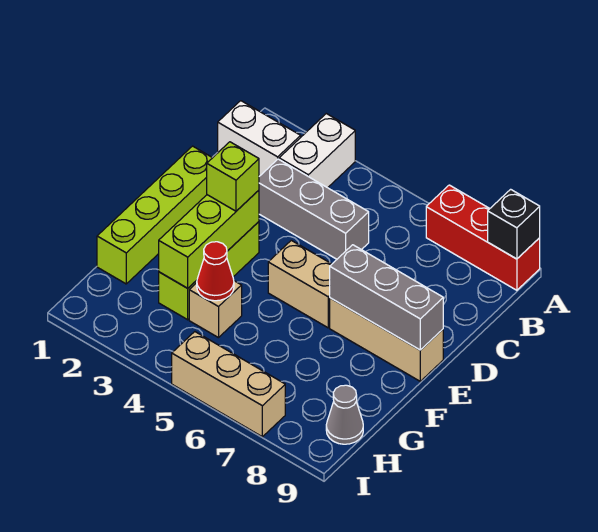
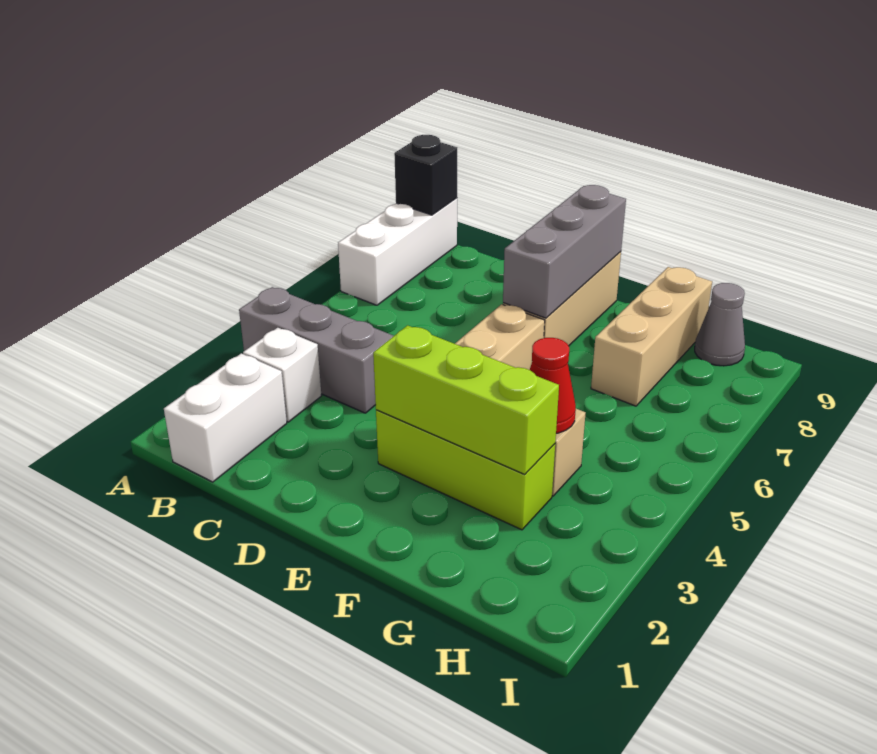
white brick A3:B3 level 1 -> white brick B3 level 1
red brick A7:A9 level 1 -> white brick A7:A9 level 1
grey brick C3:C5 level 1 -> grey brick A4:C4 level 1
lime brick D1:G1 level 1 -> none
lime brick E3 level 3 -> none
tan brick I5:I7 level 1 -> tan brick G7:G9 level 1

